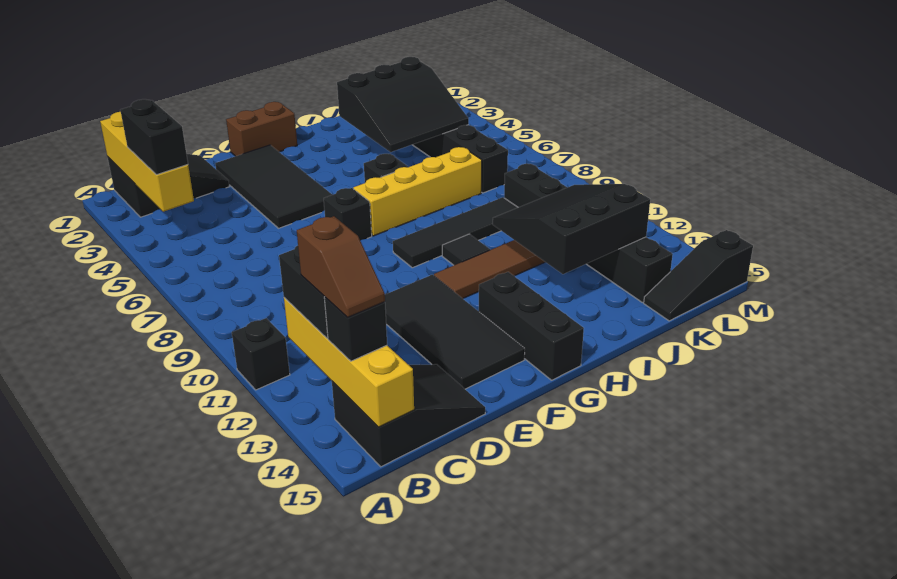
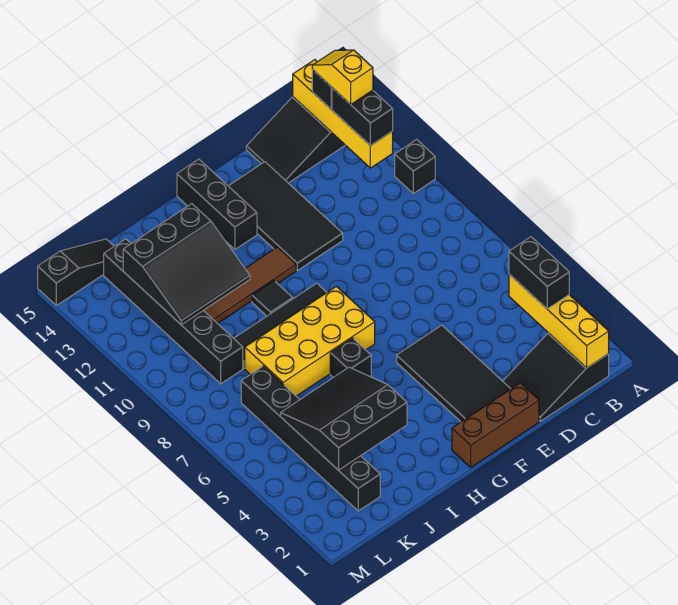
brown slope B13:B14 level 4 top 13 -> yellow slope B13:B14 level 4 top 13
brown brick F1:G1 level 1 -> brown brick E1:G1 level 1
black brick F7 level 1 -> none
yellow brick G7:J7 level 1 -> yellow brick G7:J8 level 1

